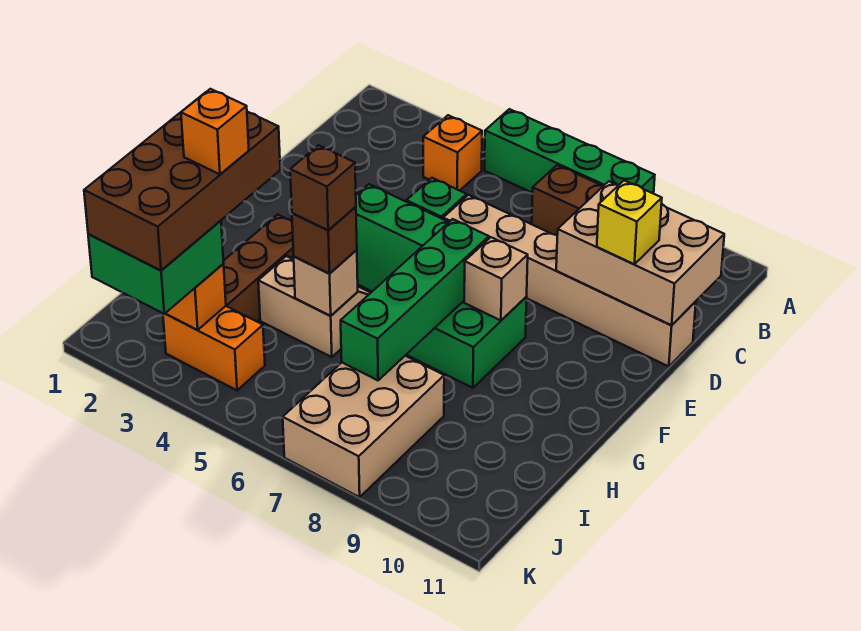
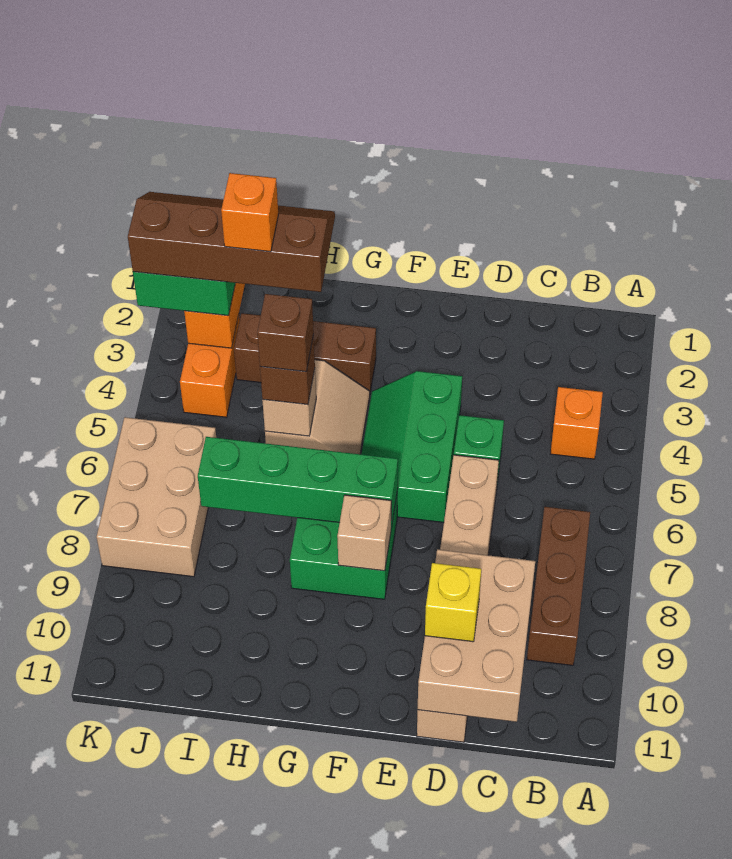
green brick A5:A8 level 1 -> none
brown brick H2:K3 level 4 -> brown slope H2:K3 level 4 top 3
tan brick I7:K8 level 1 -> tan brick J6:K8 level 1

